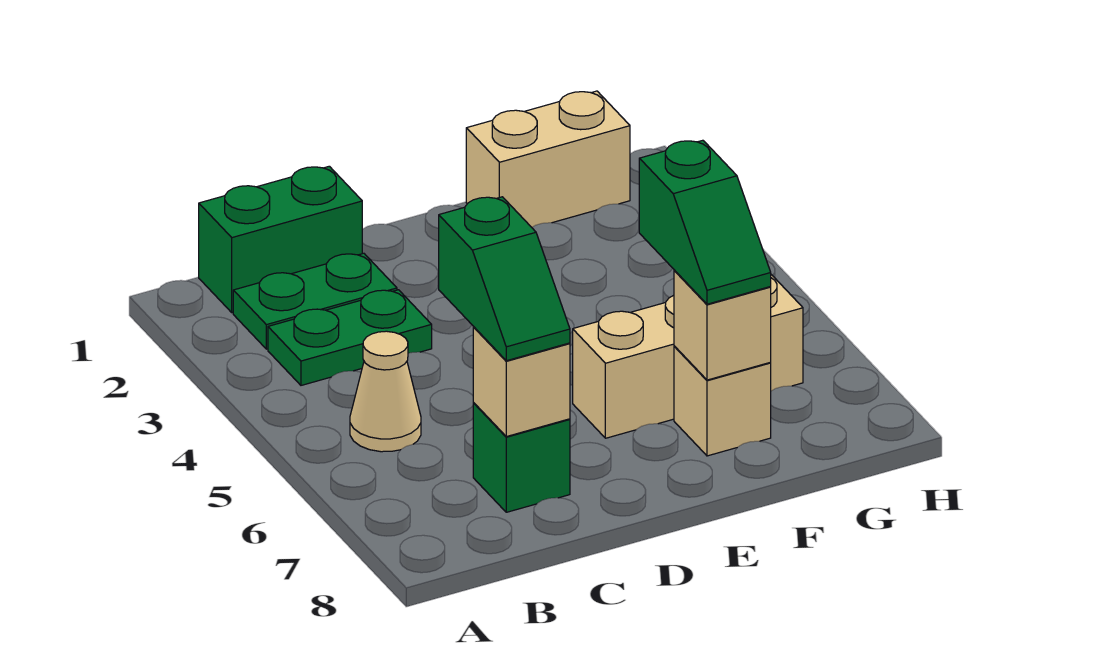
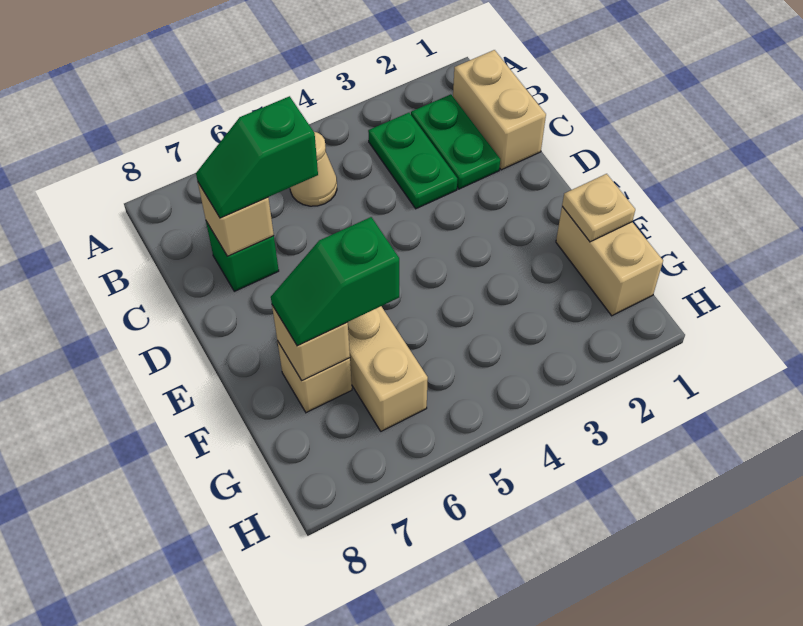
green brick B1:C1 level 1 -> tan brick B1:C1 level 1
none -> tan plate F1 level 2

